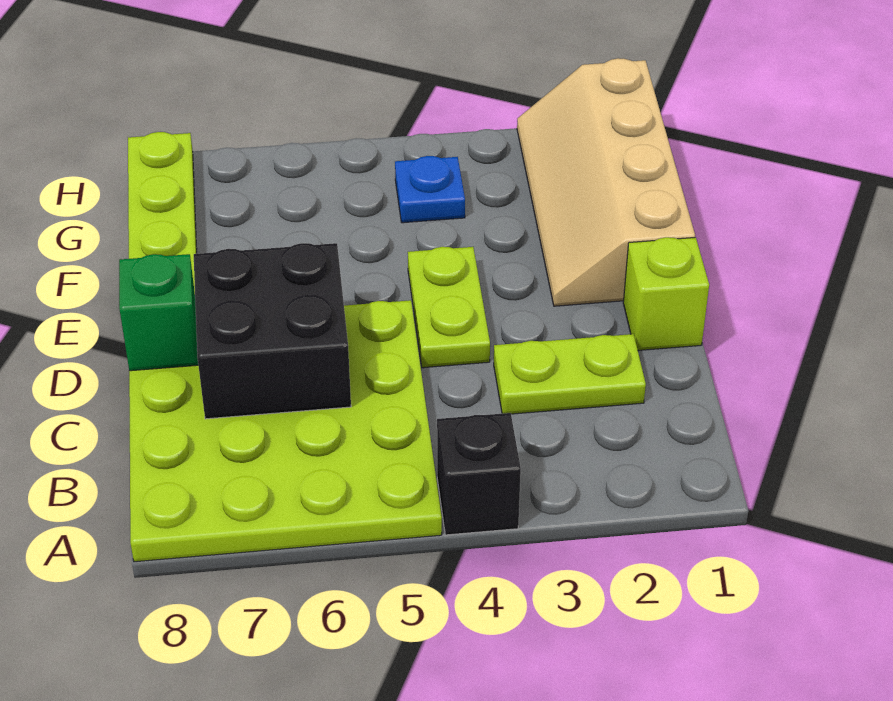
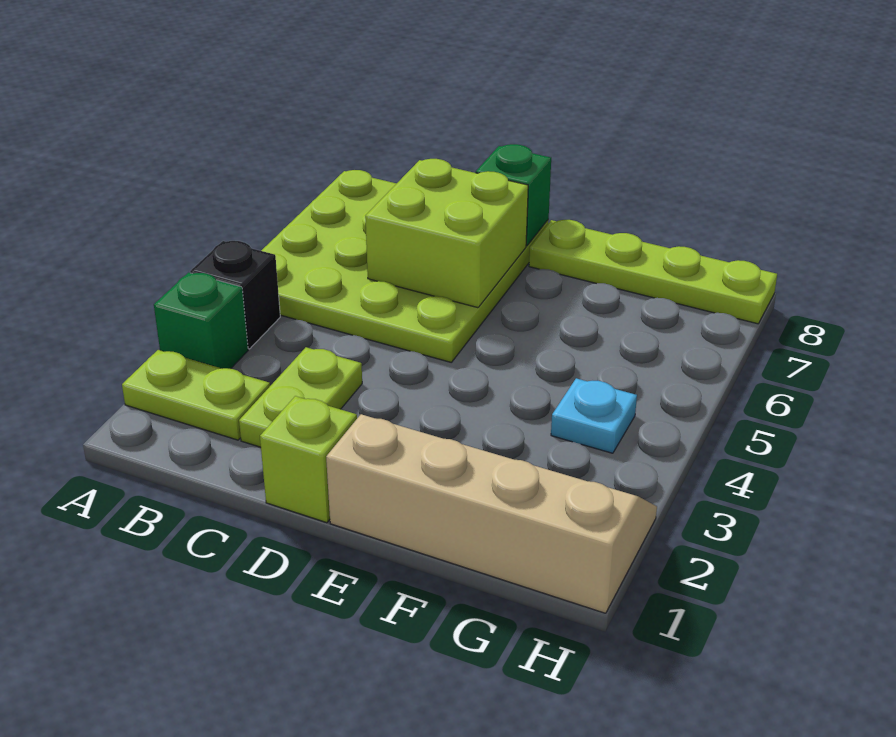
none -> green brick A3 level 1
black brick C6:D7 level 2 -> lime brick C6:D7 level 2
lime plate D4:E4 level 1 -> lime plate A2:B2 level 1
blue plate G4 level 1 -> cyan plate G4 level 1

